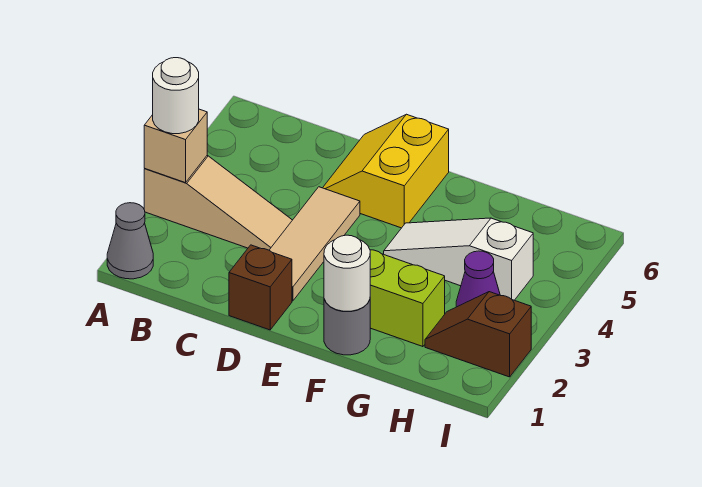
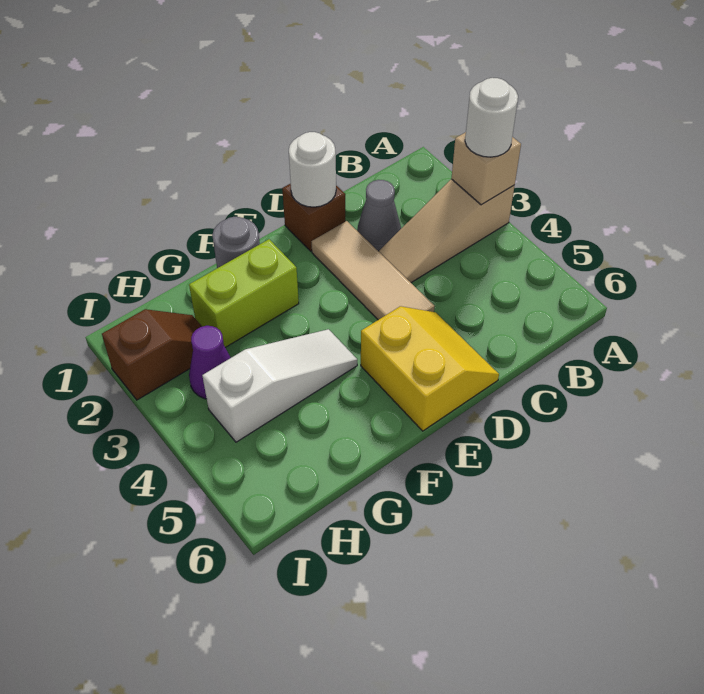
grey cone A1 level 1 -> grey cone C2 level 1
white round brick F1 level 2 -> white round brick D1 level 2

